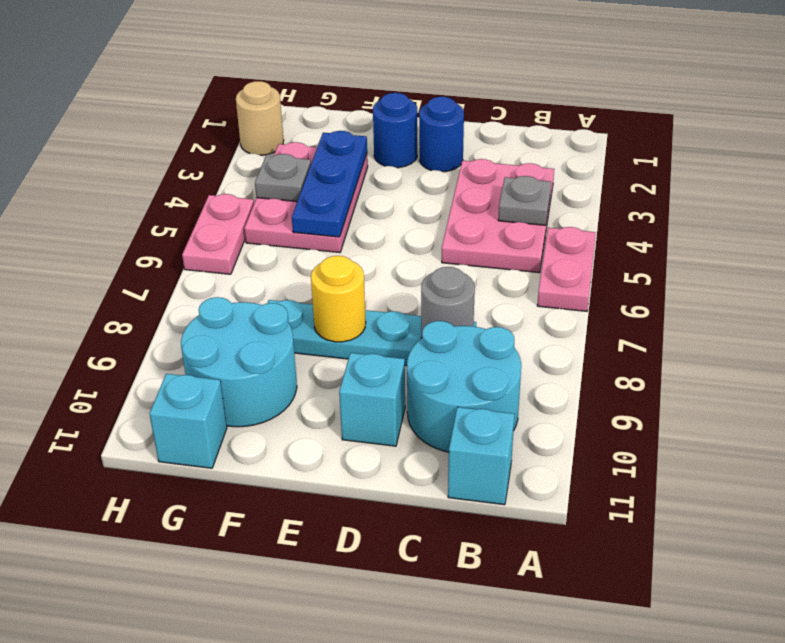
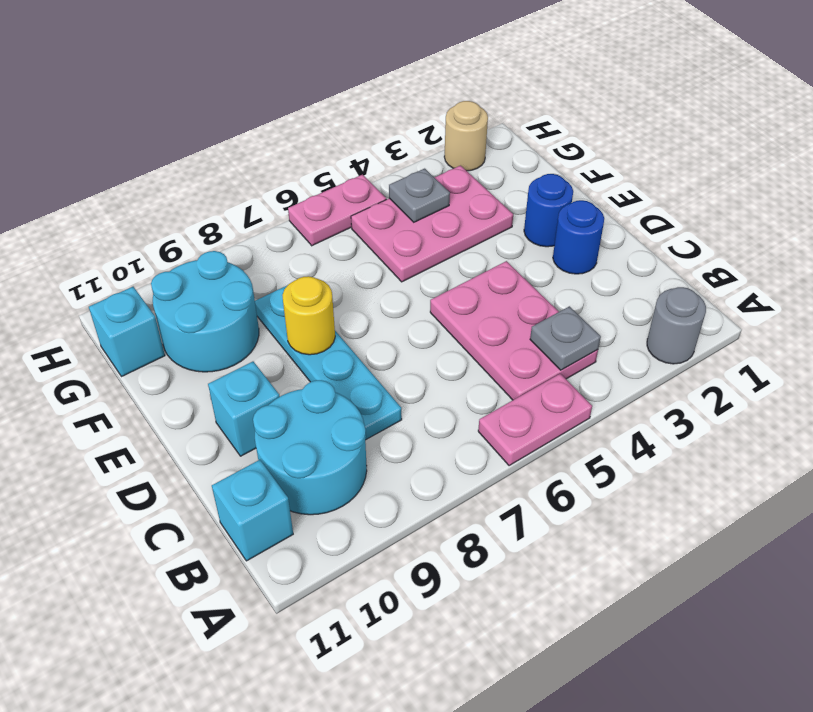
pink plate B3:C5 level 1 -> pink plate B4:D5 level 1
grey round brick C8 level 2 -> grey round brick A2 level 1
blue plate F3:F5 level 2 -> none

